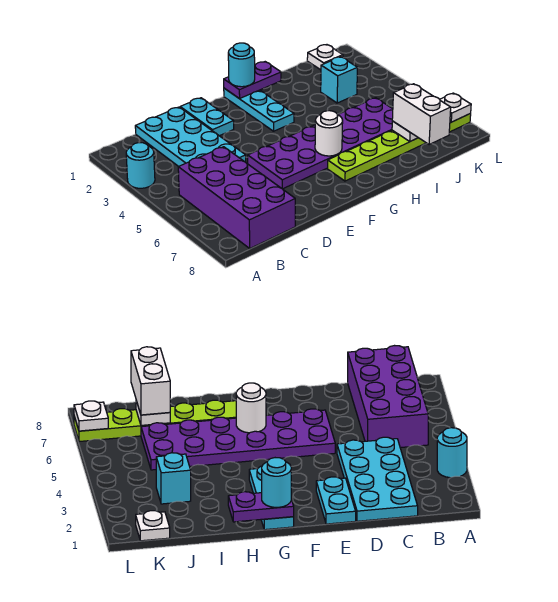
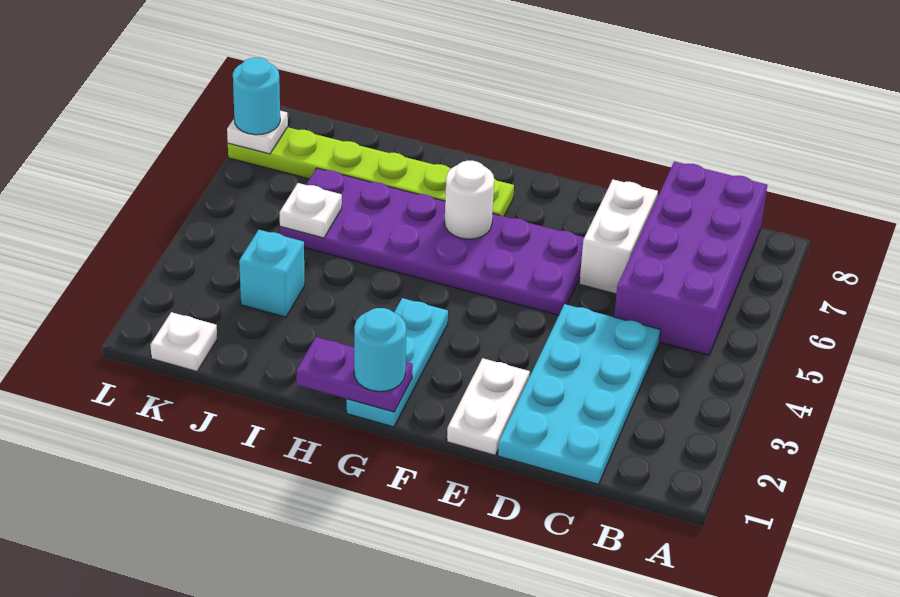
cyan round brick A3 level 1 -> cyan round brick L7 level 3
cyan plate E1:E2 level 1 -> white plate E1:E2 level 1
white plate J7 level 2 -> white plate J5 level 2
white brick J7:J8 level 3 -> white brick D6:D7 level 1

